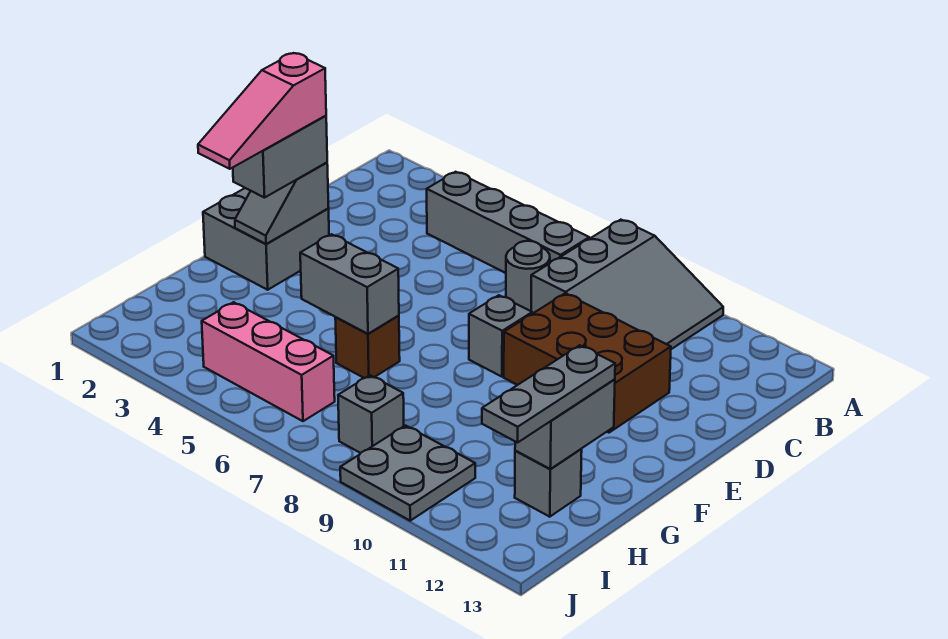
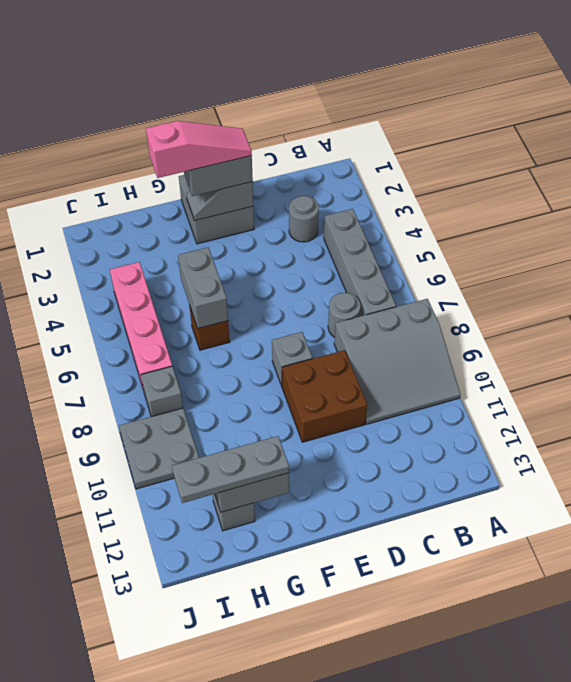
none -> grey round brick C3 level 1
brown brick D9:E11 level 1 -> brown brick D9:E10 level 1
pink slope E2:G2 level 4 top E -> pink slope E2:G2 level 4 top G
pink brick I4:I6 level 1 -> pink brick I4:I7 level 1

